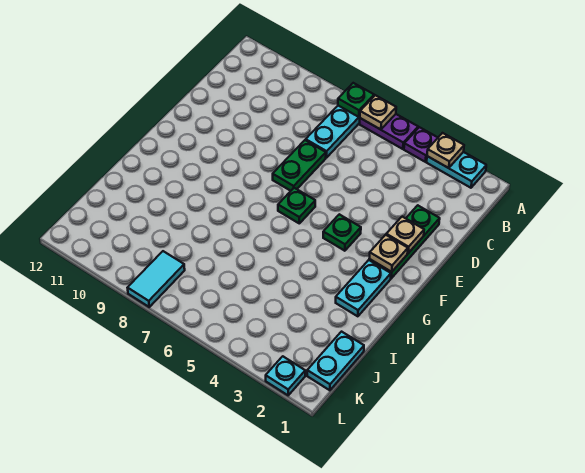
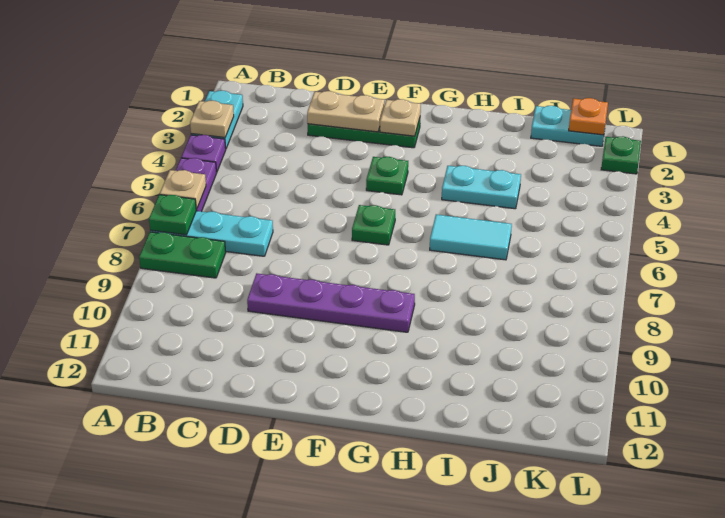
green plate D7:E7 level 1 -> green plate A8:B8 level 1
none -> purple plate D9:G9 level 1
tan plate E2 level 2 -> tan plate D2:E2 level 2
cyan plate G2:H2 level 1 -> cyan plate H4:I4 level 1
none -> orange plate K1 level 2
cyan tile K8:L8 level 1 -> cyan tile H6:I6 level 1
cyan plate L2 level 1 -> green plate L2 level 1

